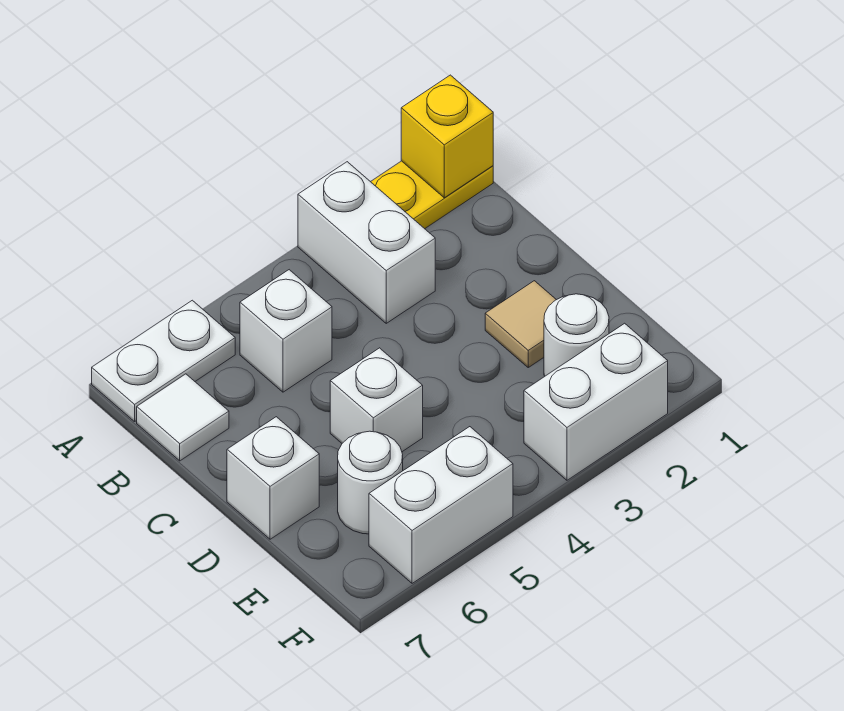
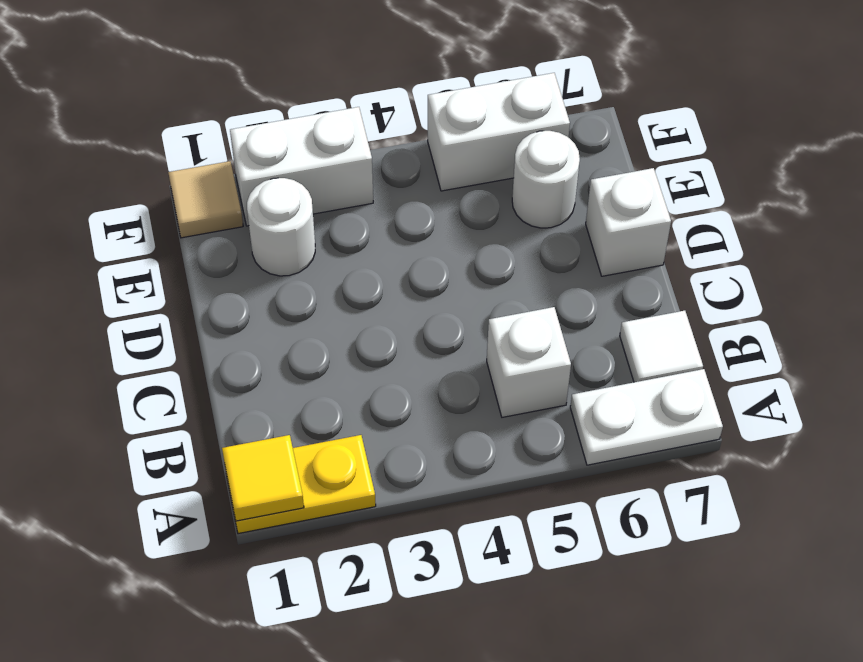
yellow brick A1 level 2 -> yellow tile A1 level 2
white brick A3:B3 level 1 -> none
tan tile D2 level 1 -> tan tile F1 level 1
white brick D5 level 1 -> none

